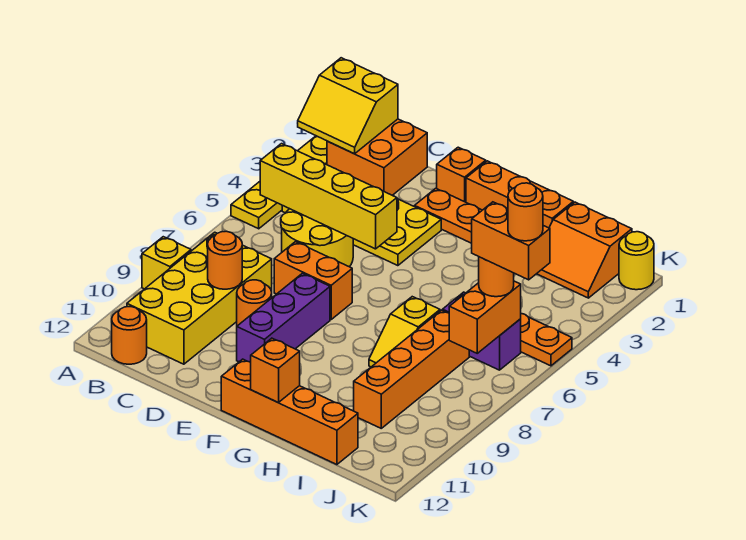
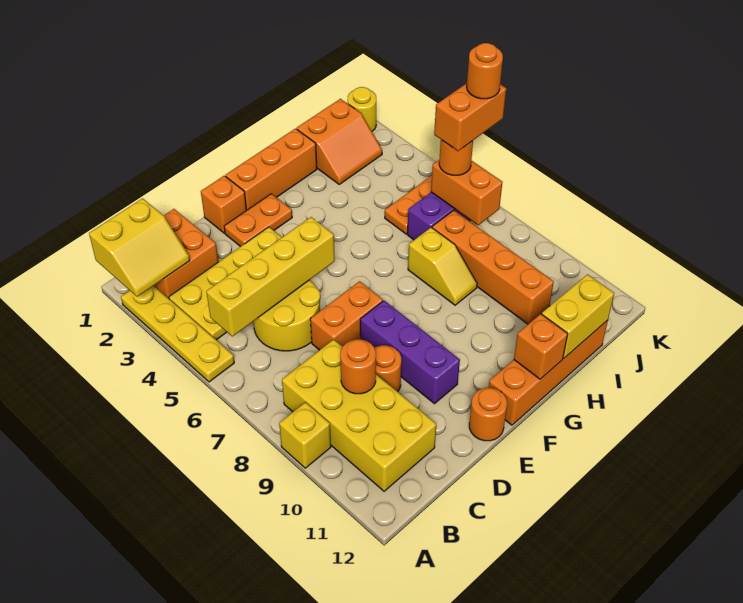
orange round brick B12 level 1 -> orange round brick E12 level 1
none -> yellow brick H12:I12 level 2

